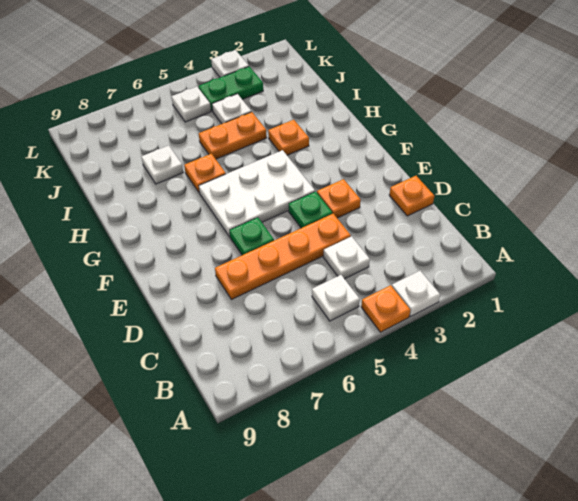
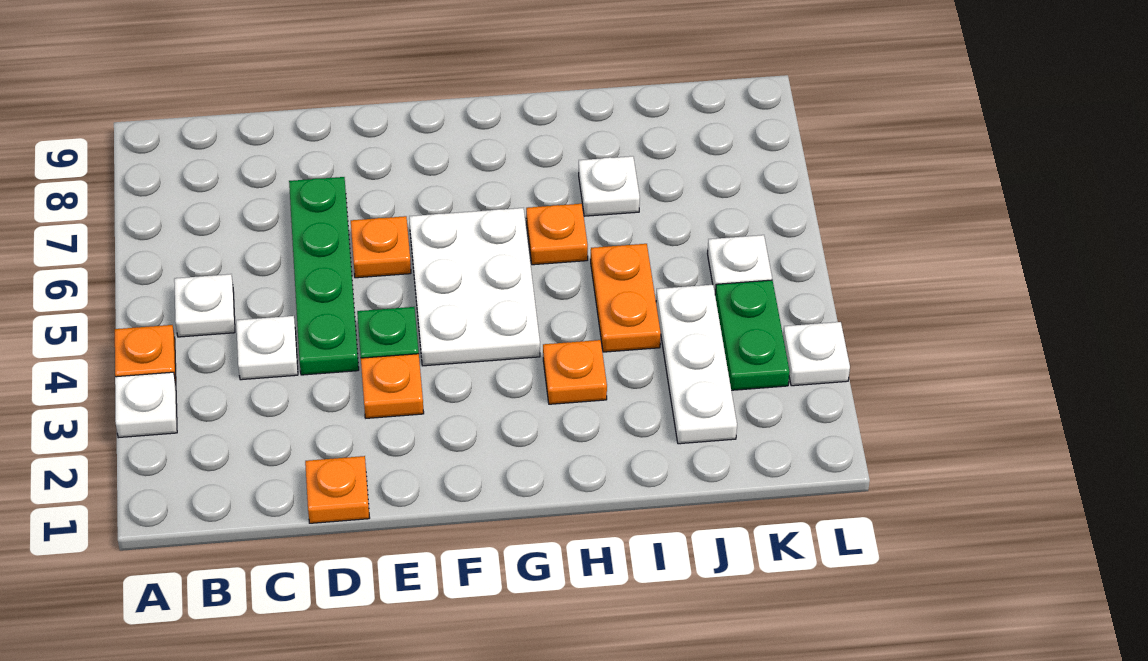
orange plate D4:D7 level 1 -> green plate D4:D7 level 1
green plate E6 level 1 -> orange plate E6 level 1
white plate J4 level 1 -> white plate J2:J4 level 1

